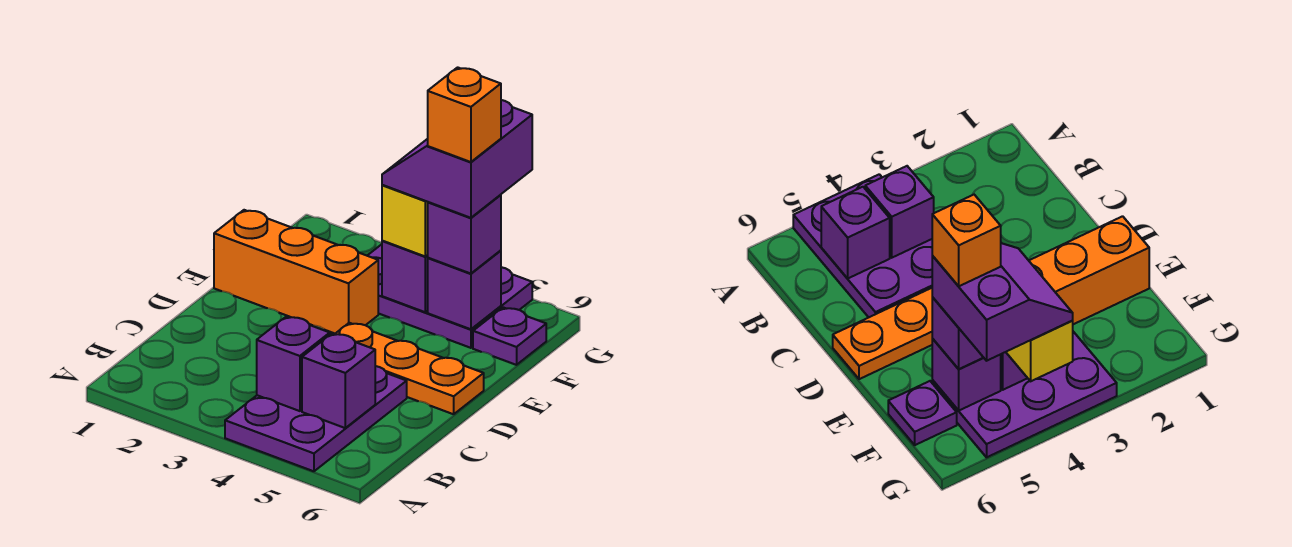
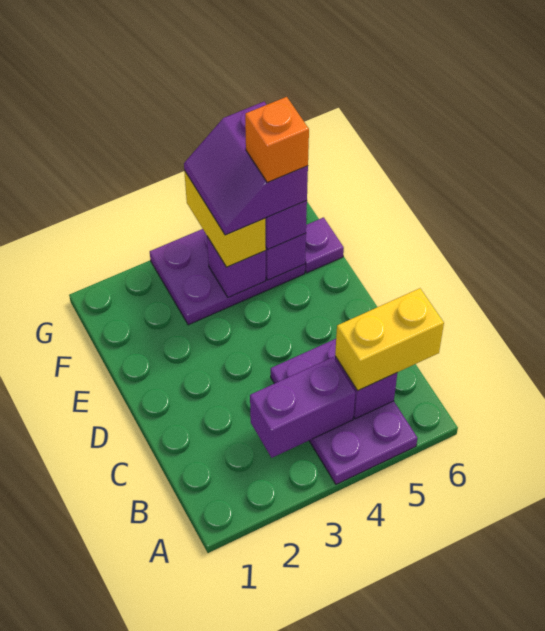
purple brick B4 level 2 -> purple brick B3:B4 level 2
none -> yellow brick B5:B6 level 3
orange plate D4:D6 level 1 -> none
orange brick E1:E3 level 1 -> none

